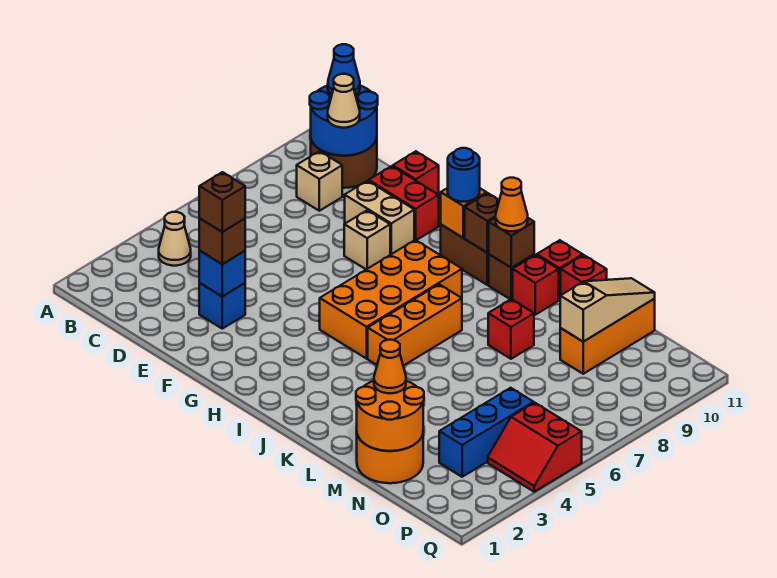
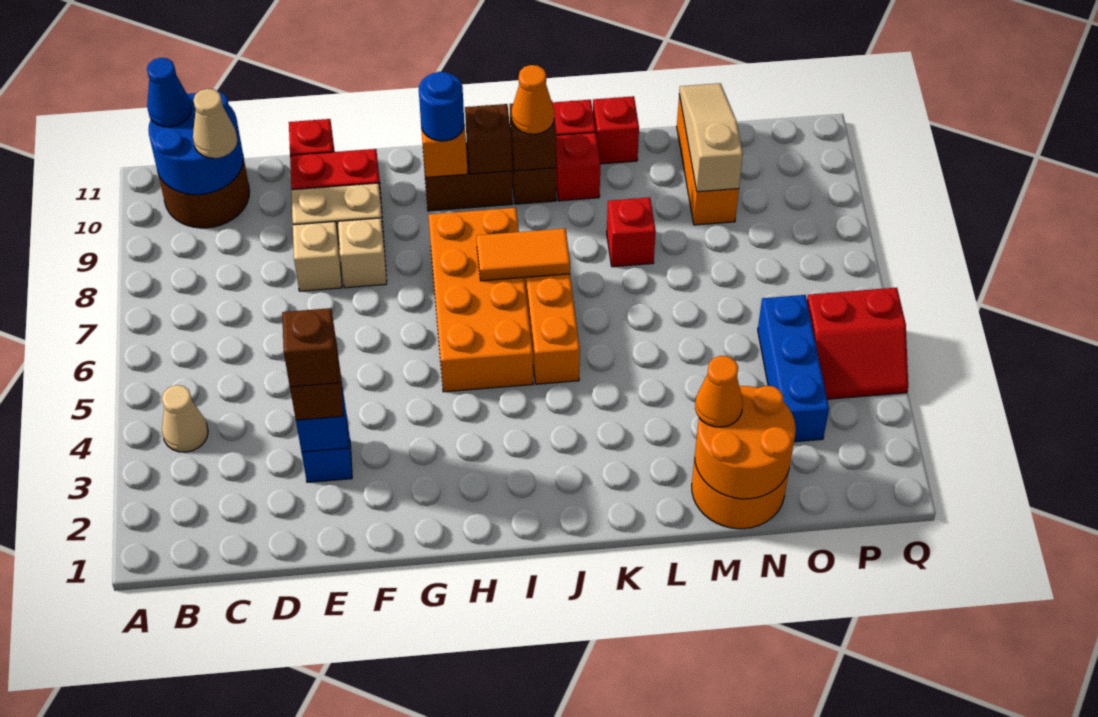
tan brick C9 level 1 -> tan brick E8 level 1
none -> orange tile I7:J7 level 2

